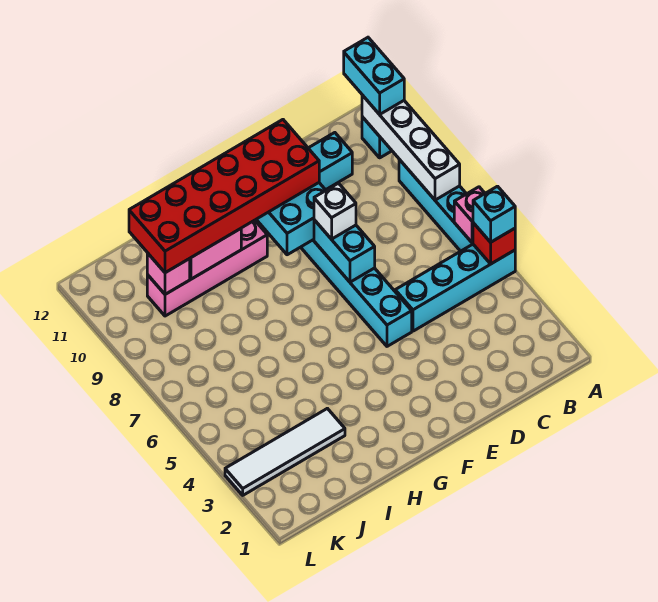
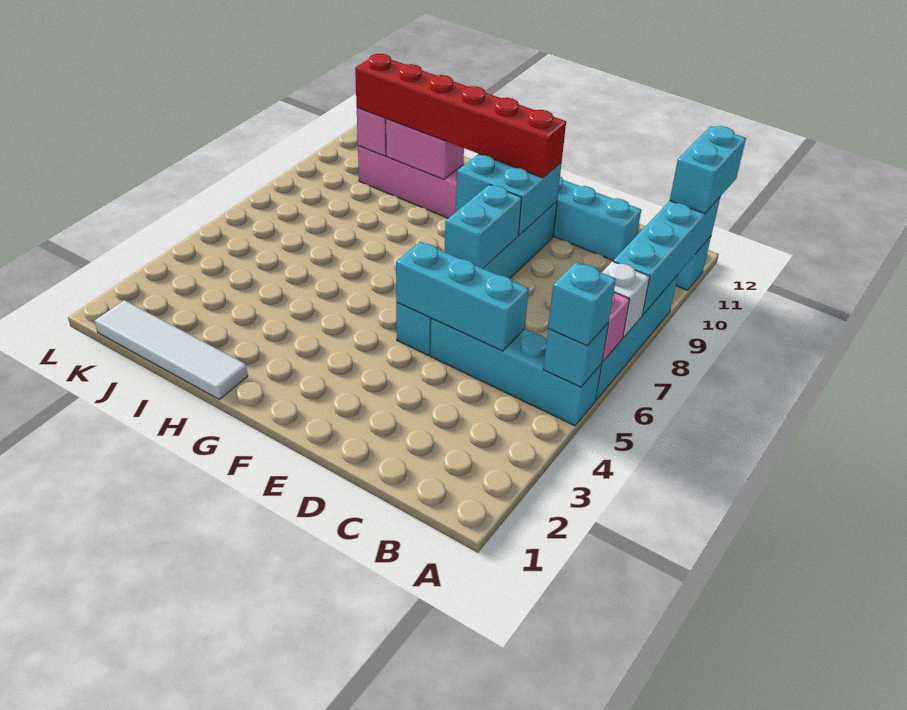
red brick A5 level 2 -> cyan brick A5 level 2
white brick A8:A11 level 2 -> cyan brick A8:A11 level 2
none -> cyan brick C5:E5 level 2
white brick E8 level 3 -> white brick A7 level 2
red brick E10:J11 level 3 -> red brick E10:J10 level 3
white tile I3:L3 level 1 -> white tile H1:K1 level 1

